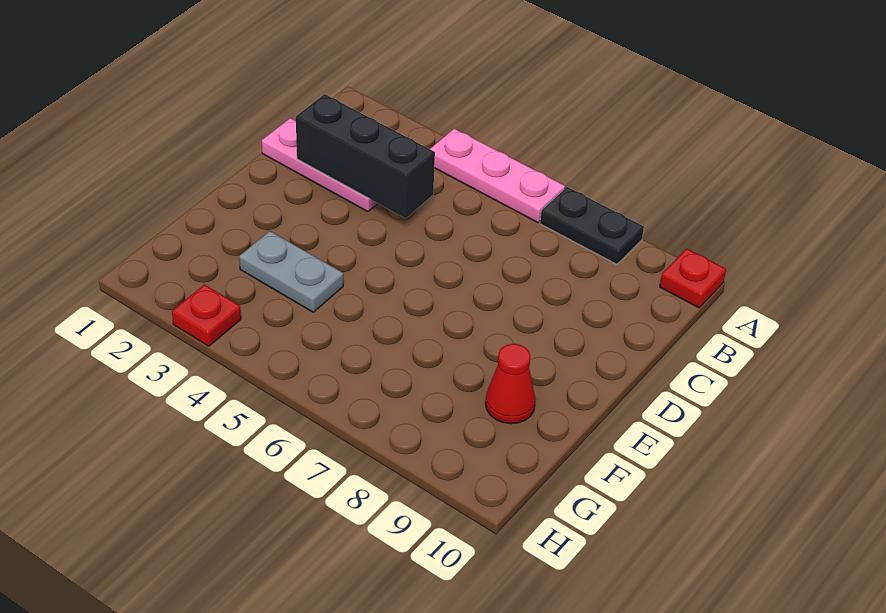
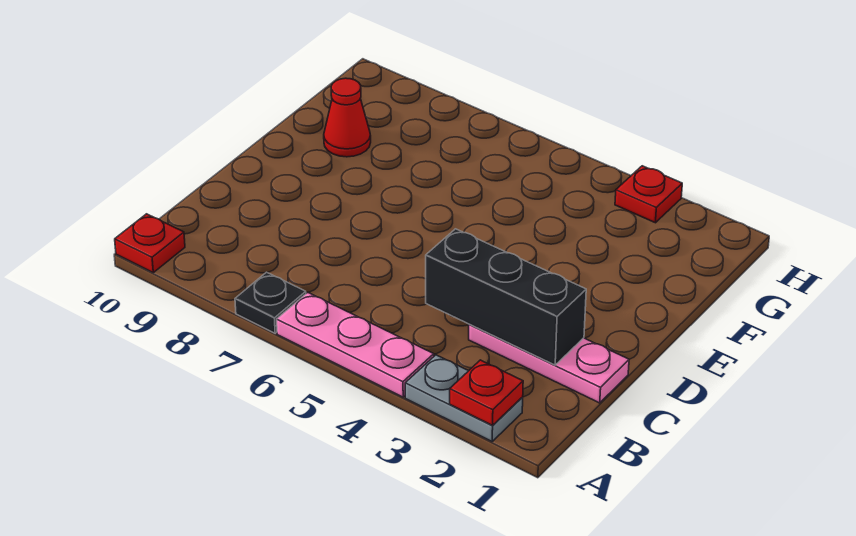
none -> red plate A2 level 2
black plate A7:A8 level 1 -> black plate A7 level 1
grey plate F3:F4 level 1 -> grey plate A2:A3 level 1

